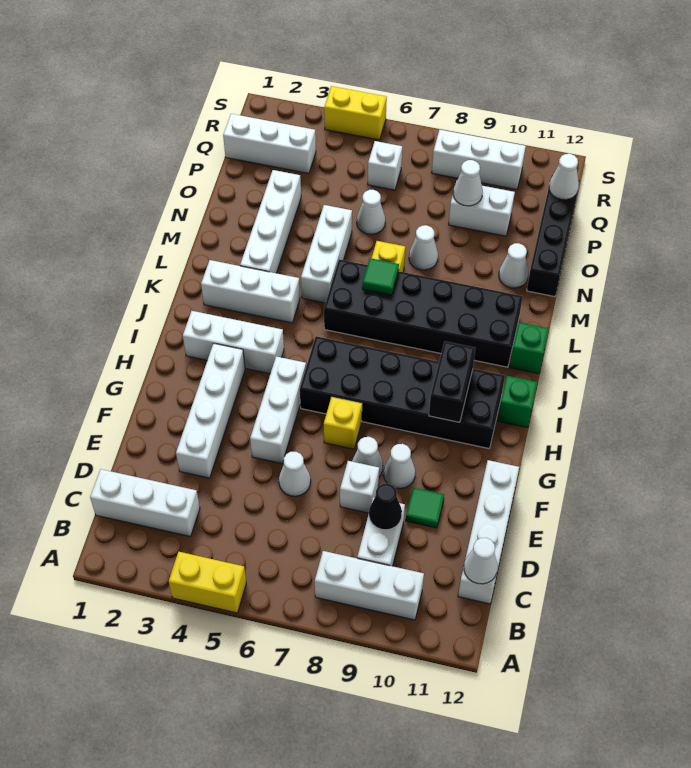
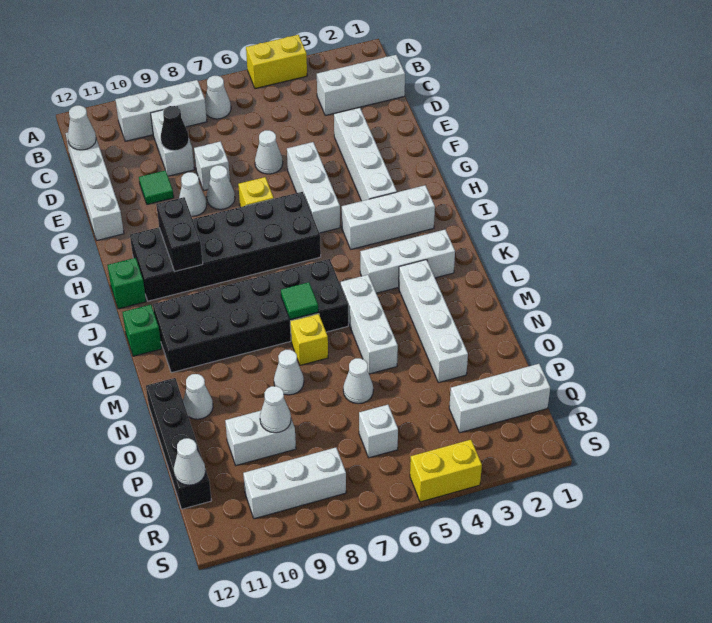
none -> white cone B7 level 1

